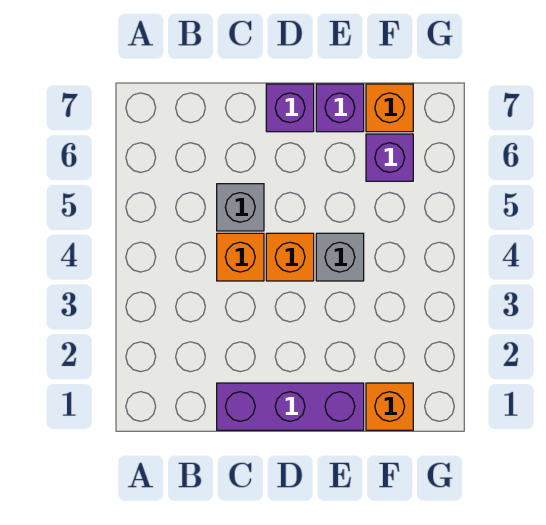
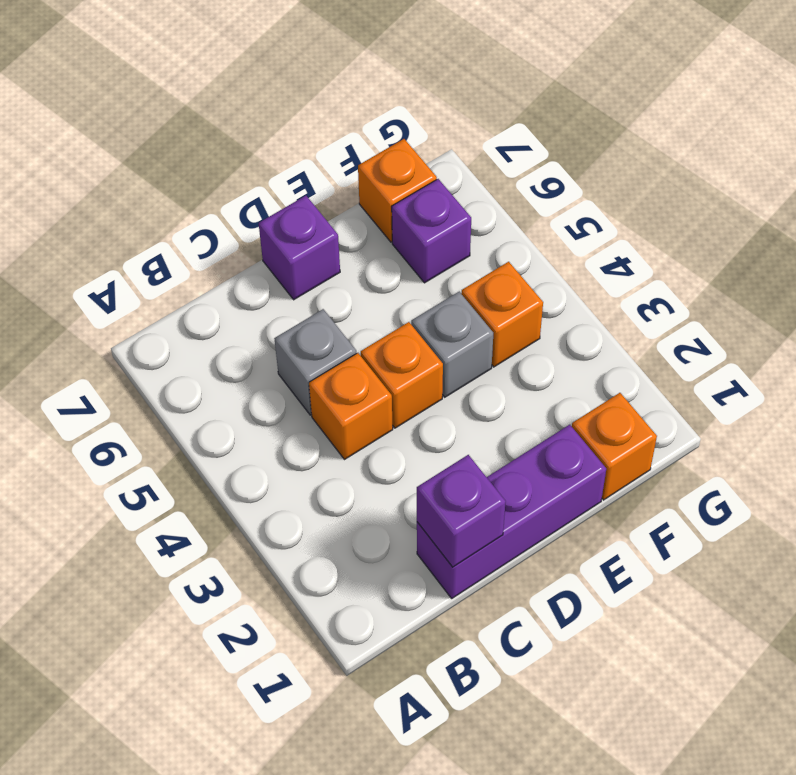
purple brick E7 level 1 -> purple brick C1 level 2
none -> orange brick F4 level 1

